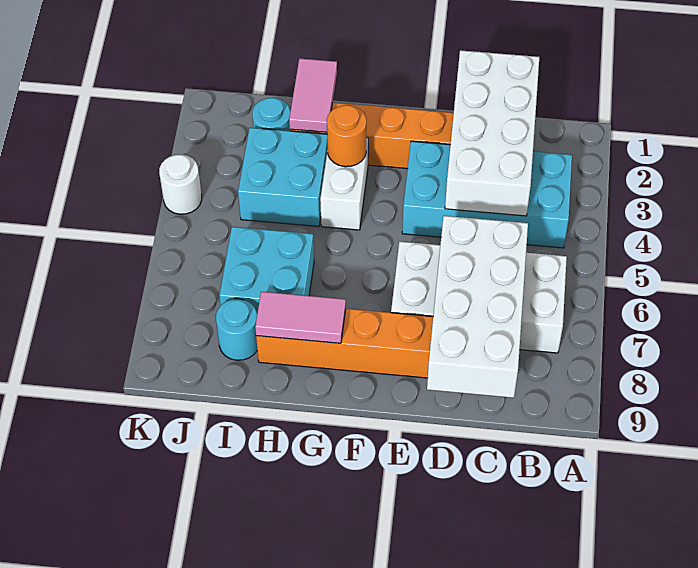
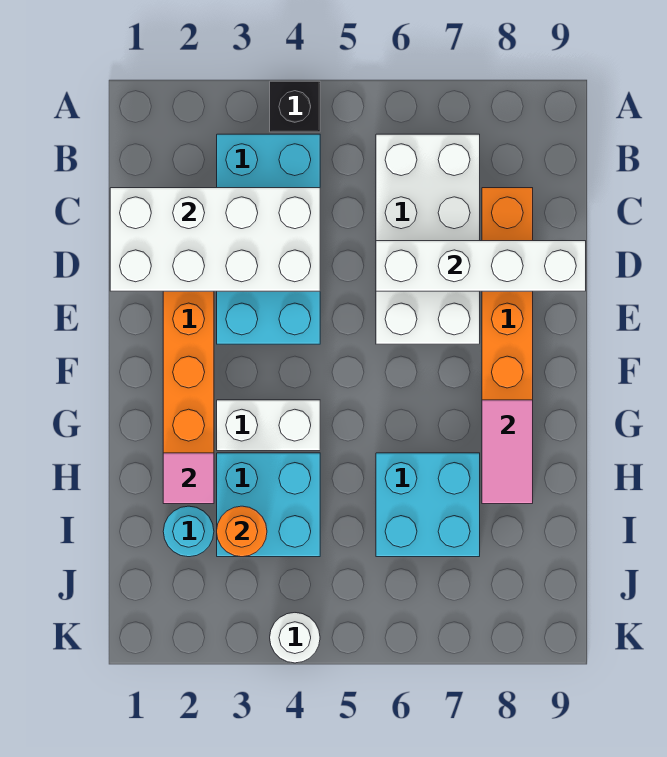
none -> black brick A4 level 1
white brick C6:D9 level 2 -> white brick D6:D9 level 2
orange round brick G3 level 2 -> orange round brick I3 level 2
pink tile H1:H2 level 2 -> pink tile H2 level 2
cyan round brick I8 level 1 -> none

